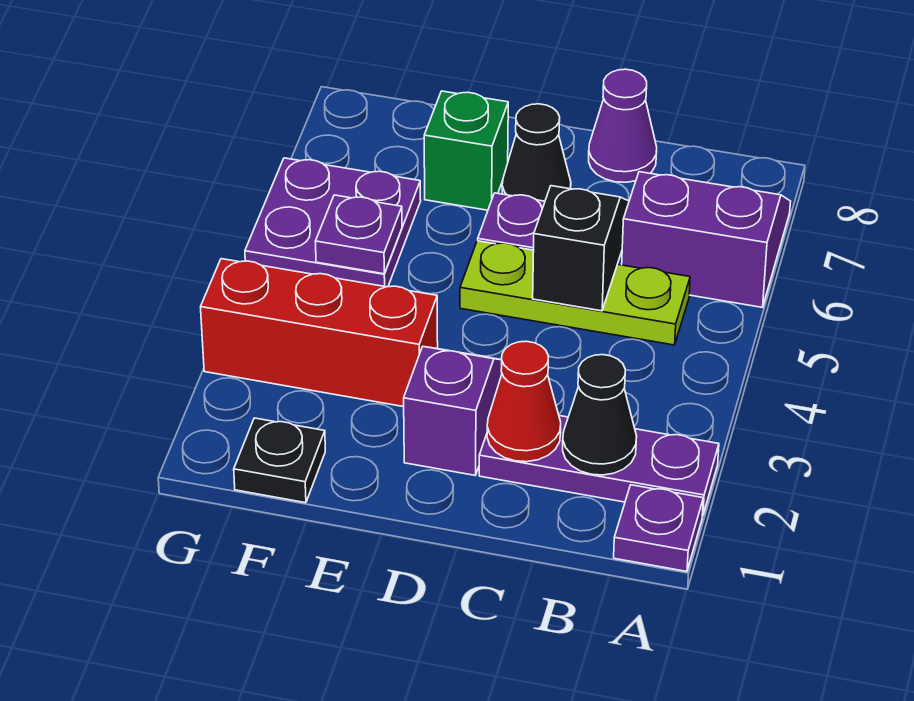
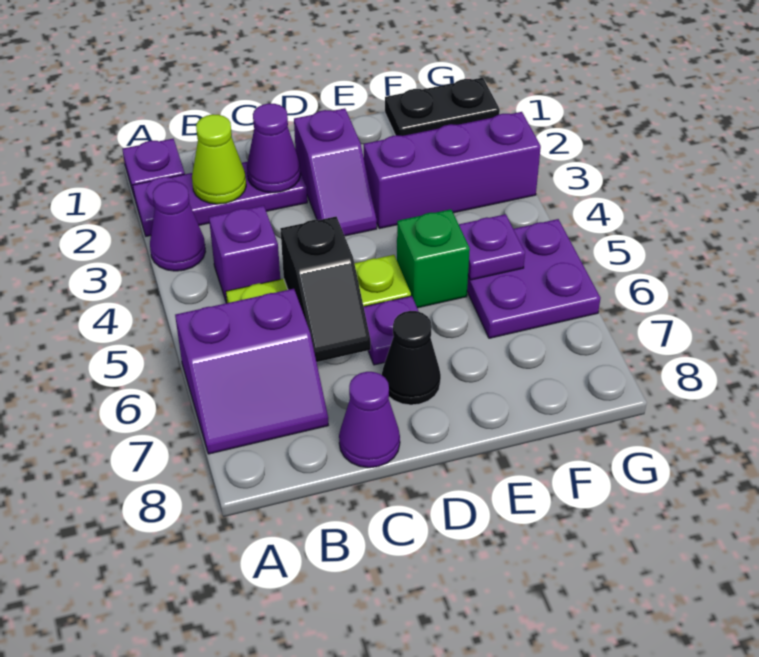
none -> purple cone A3 level 1
black cone B2 level 2 -> lime cone B2 level 2
none -> purple brick B4 level 1
red cone C2 level 2 -> purple cone C2 level 2
red brick E3:G3 level 1 -> purple brick E3:G3 level 1
green brick E7 level 1 -> green brick E5 level 1
black plate F1 level 1 -> black plate F1:G1 level 1

